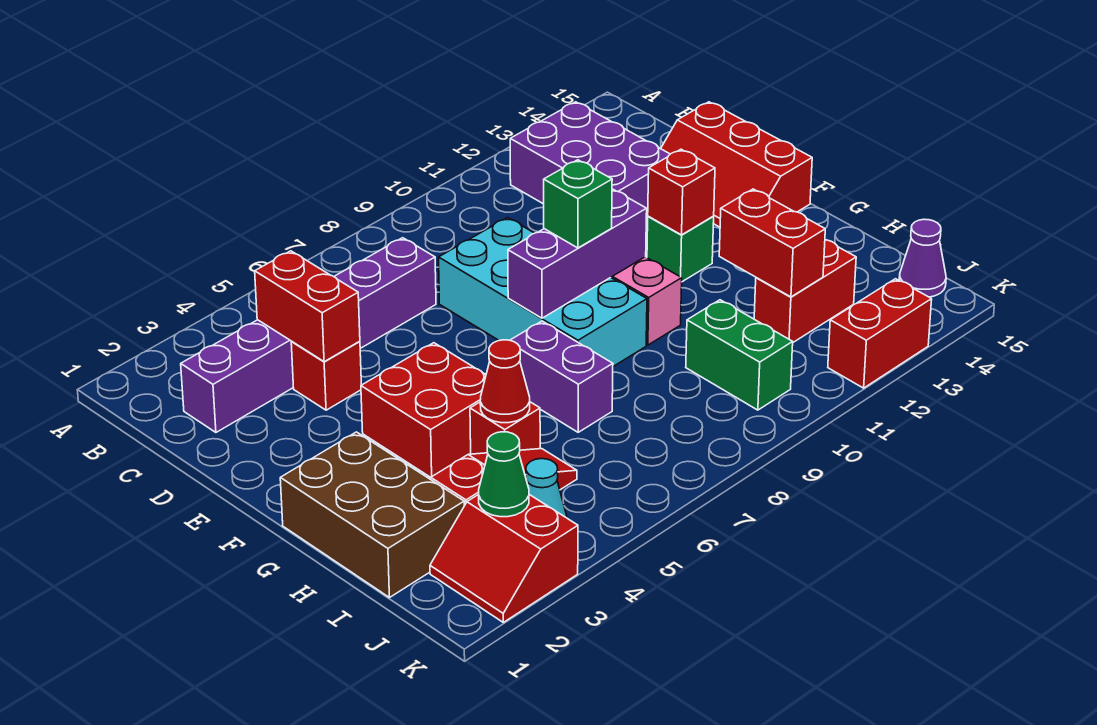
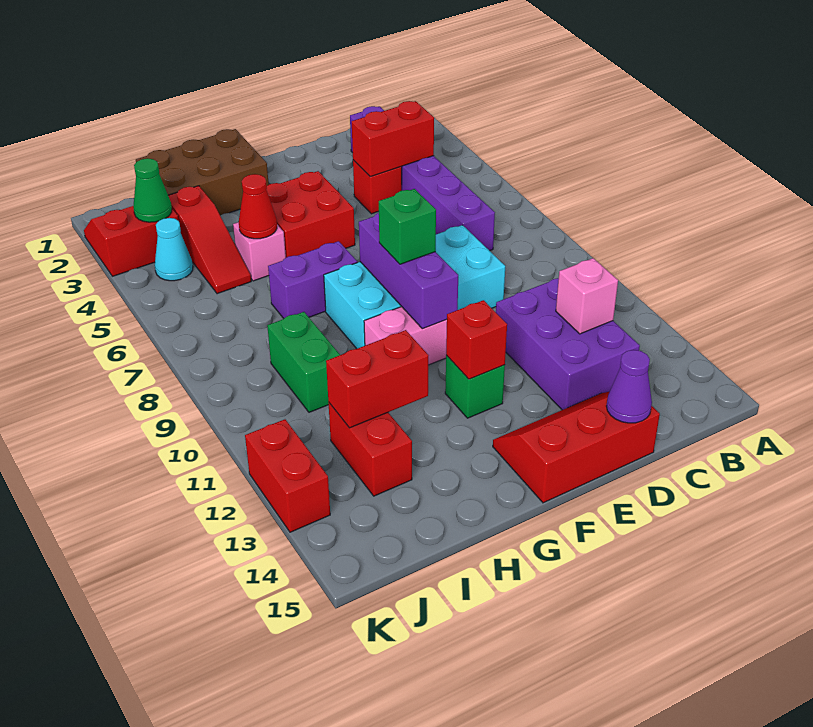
purple brick B12:D13 level 1 -> purple brick C11:D13 level 1
none -> pink brick C12 level 2
red brick H5 level 1 -> pink brick H5 level 1
green brick I10:J10 level 1 -> green brick I9:I10 level 1
purple cone J15 level 1 -> purple cone D15 level 2

